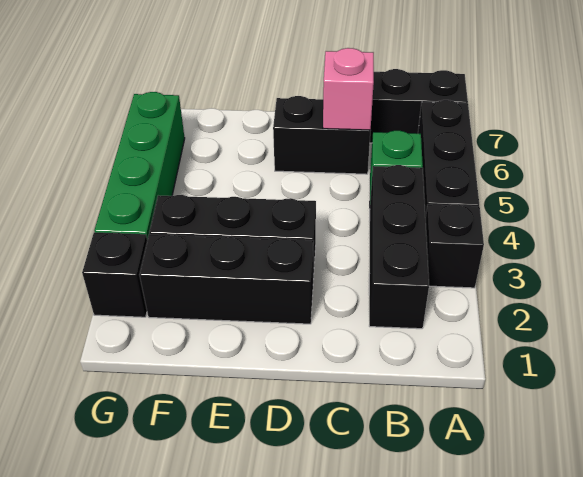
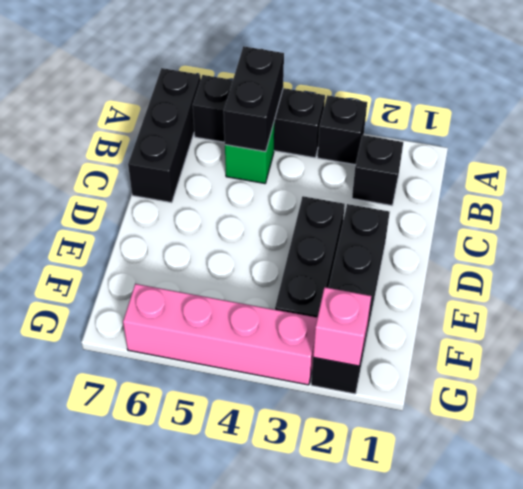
black brick B2:B4 level 1 -> black brick B2 level 1
black brick C6:D6 level 1 -> black brick A5:B5 level 2
pink brick C6 level 2 -> pink brick G2 level 2
green brick G3:G6 level 1 -> pink brick G3:G6 level 1

